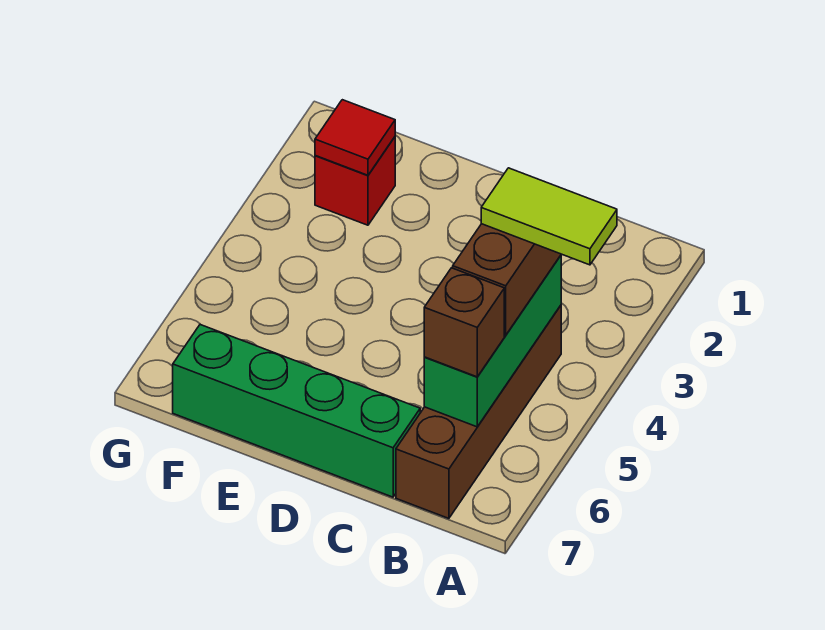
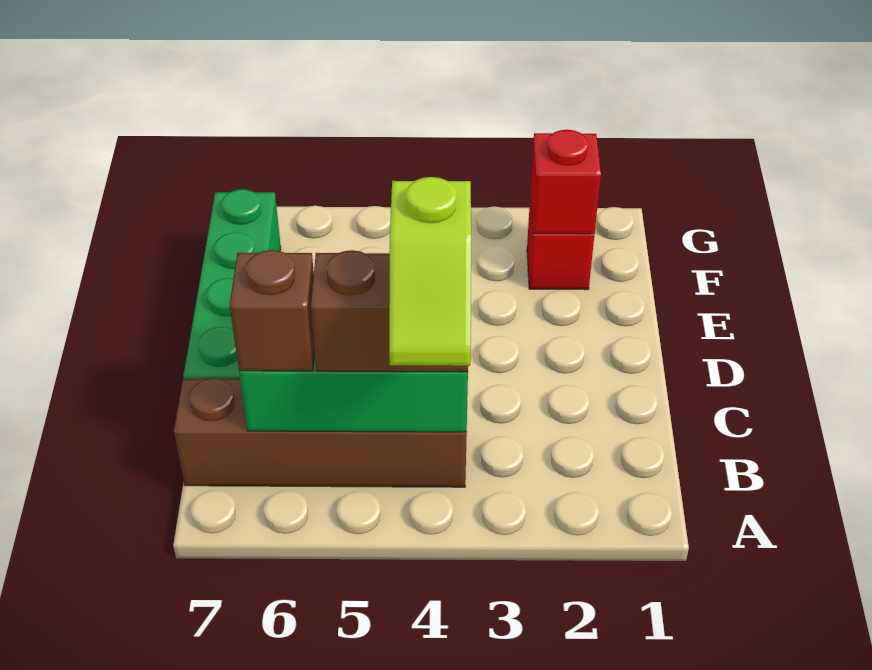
lime tile A4:B4 level 4 -> lime slope A4:B4 level 4 top B
red tile F2 level 2 -> red brick F2 level 2

